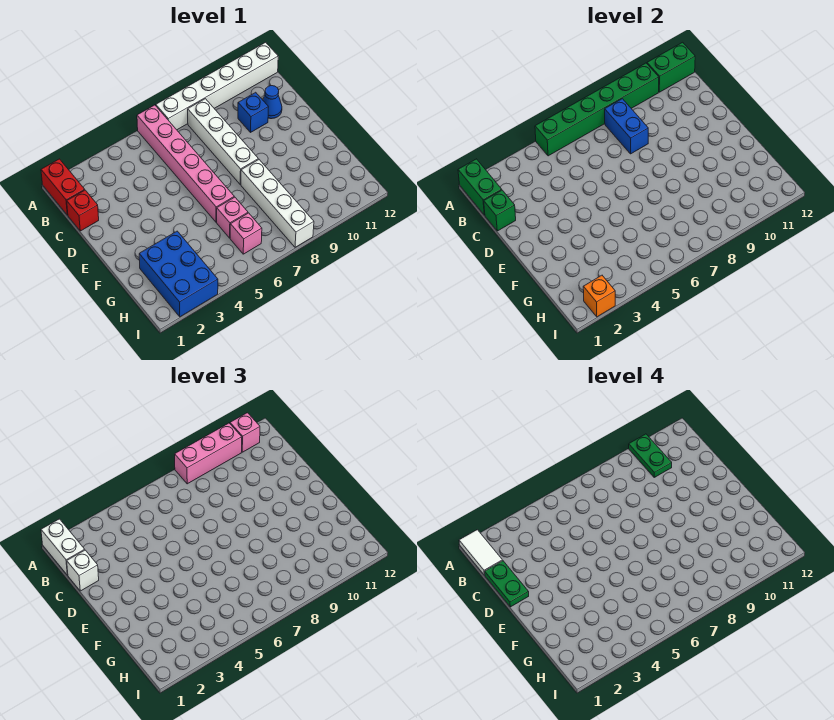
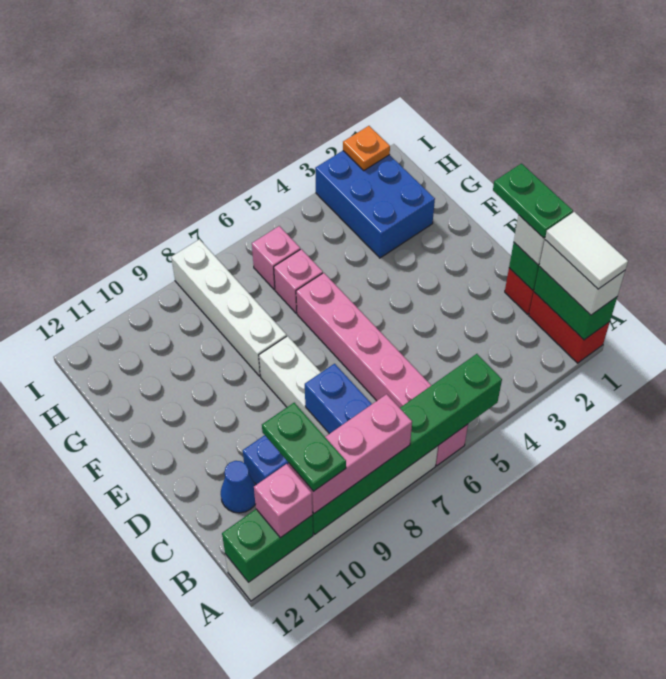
orange brick I2 level 2 -> orange plate I2 level 2

